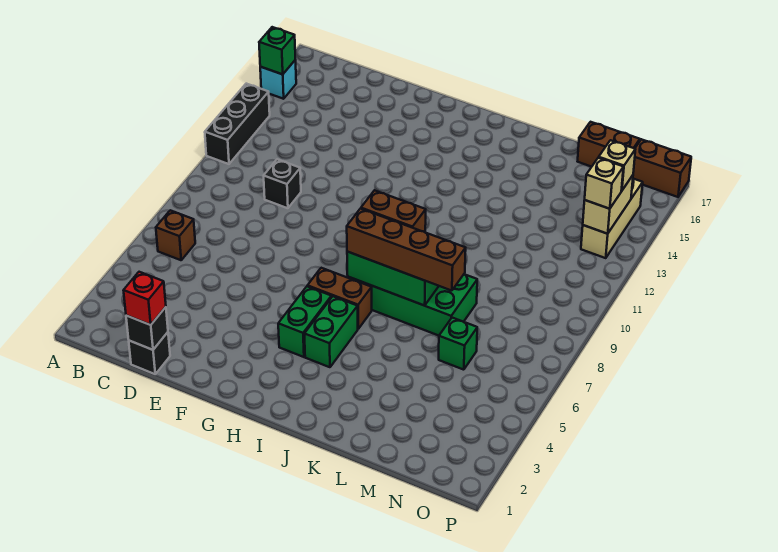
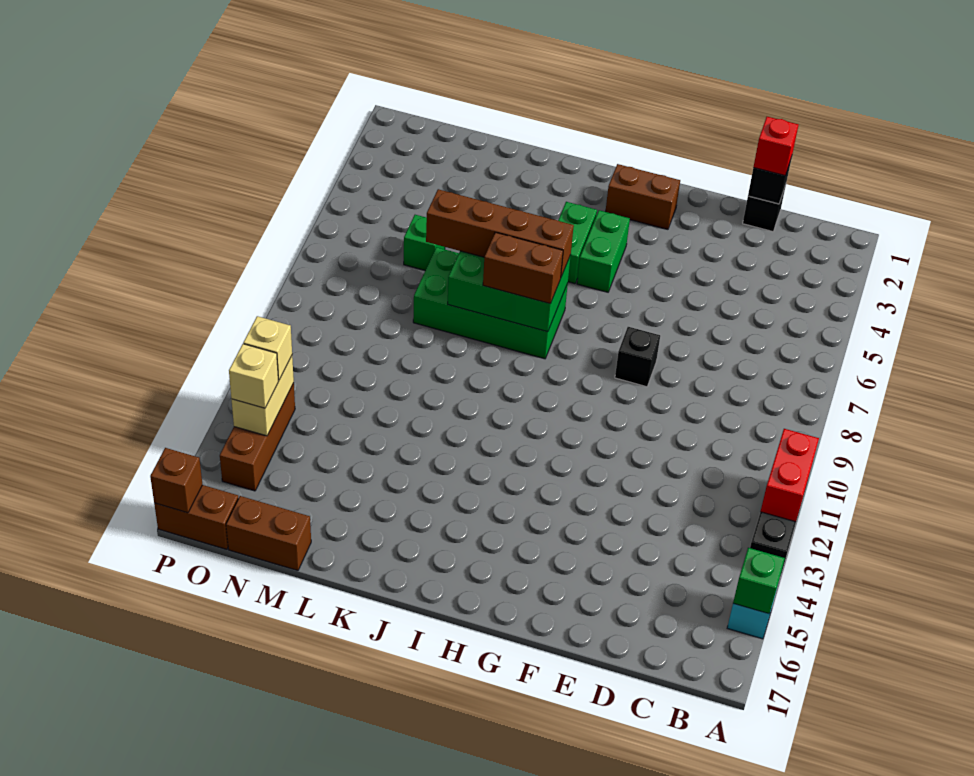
none -> red brick A11:A12 level 2
brown brick B6 level 1 -> brown brick P17 level 2
black brick D10 level 1 -> black brick F8 level 1
brown brick H6:I6 level 1 -> brown brick G2:H2 level 1
tan brick O13:O15 level 1 -> brown brick O13:O15 level 1

